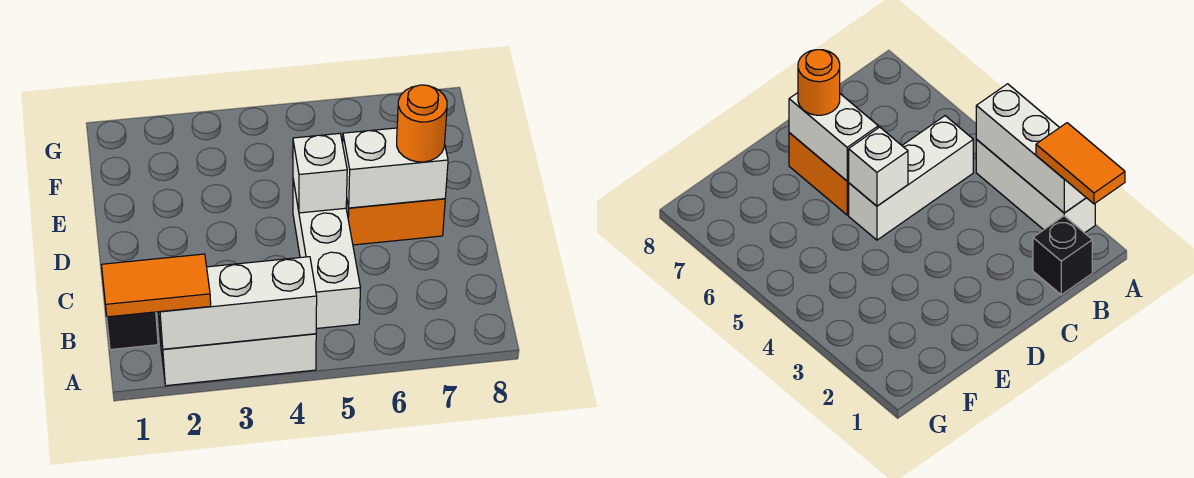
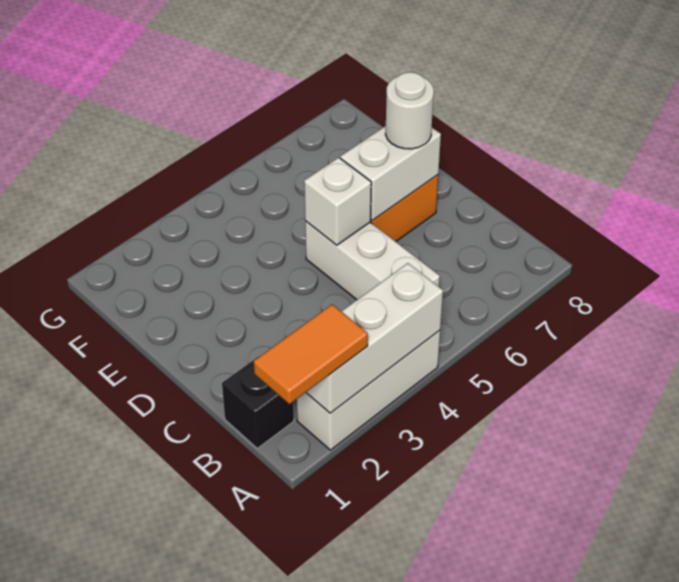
orange round brick D7 level 3 -> white round brick D7 level 3

